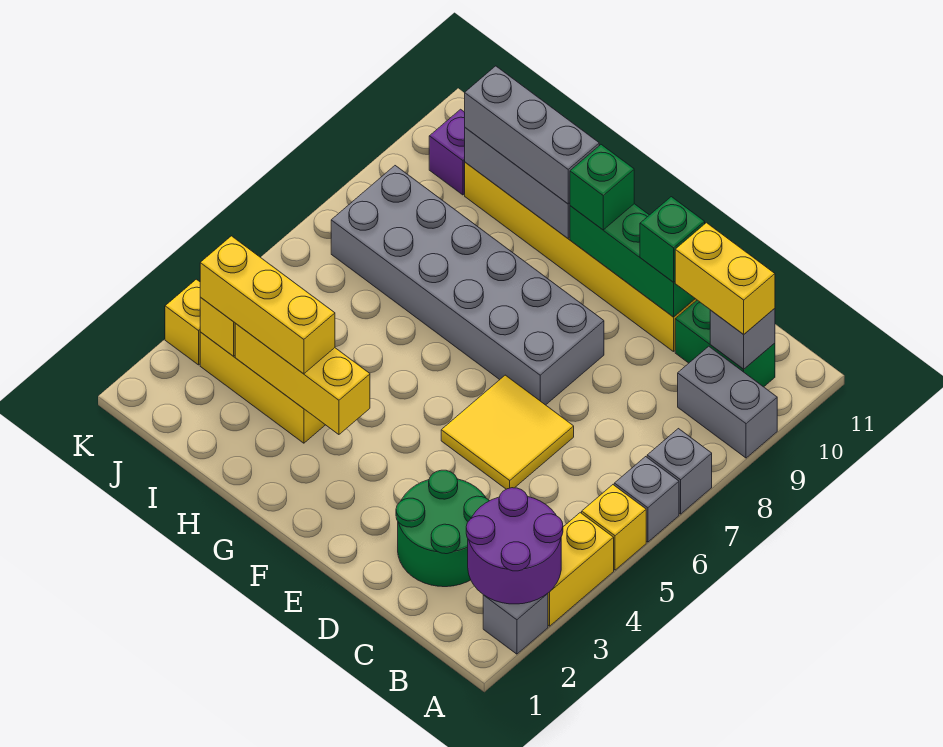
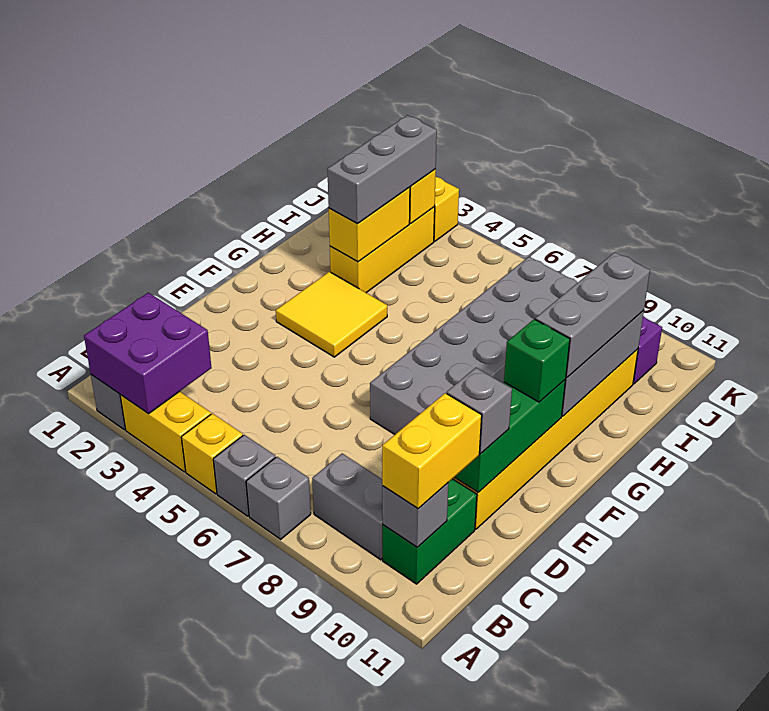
purple round brick A2:B3 level 2 -> purple brick A2:B3 level 2
grey brick A9:B9 level 1 -> grey brick B8:B9 level 1
green round brick C2:D3 level 1 -> none
yellow tile D5:E6 level 1 -> yellow tile F3:G4 level 1
green brick D10 level 3 -> grey brick D10 level 3
yellow brick G3:I3 level 2 -> yellow brick H3:I3 level 2
yellow brick H3:J3 level 3 -> grey brick H3:J3 level 3

